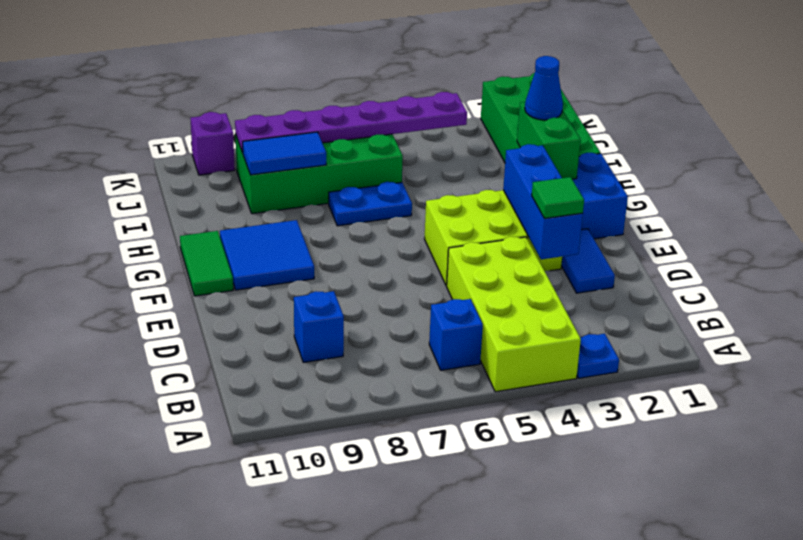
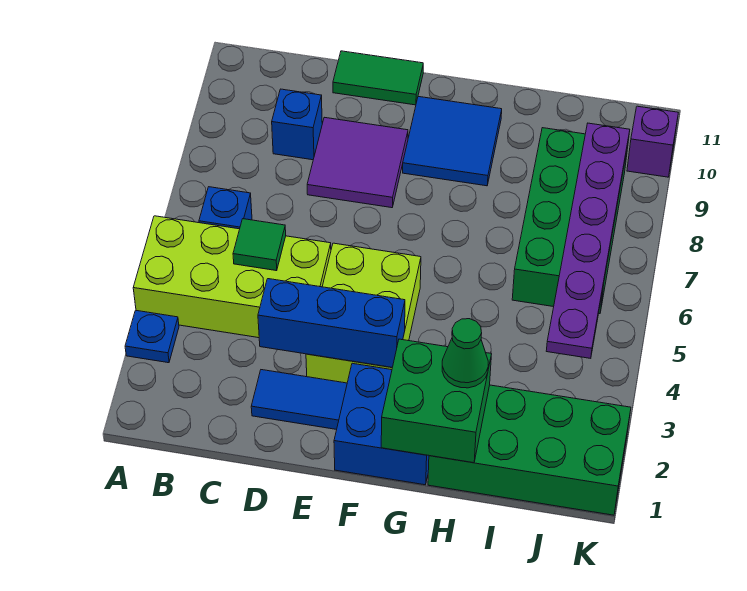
green tile D3 level 3 -> green tile C5 level 2
none -> purple tile D8:E9 level 1
green tile F11:G11 level 1 -> green tile D11:E11 level 1
green brick G2:H2 level 2 -> green brick G1:H2 level 2
blue cone H2 level 3 -> green cone H2 level 3
blue plate H6:H7 level 1 -> none
blue tile I8:I9 level 2 -> none

